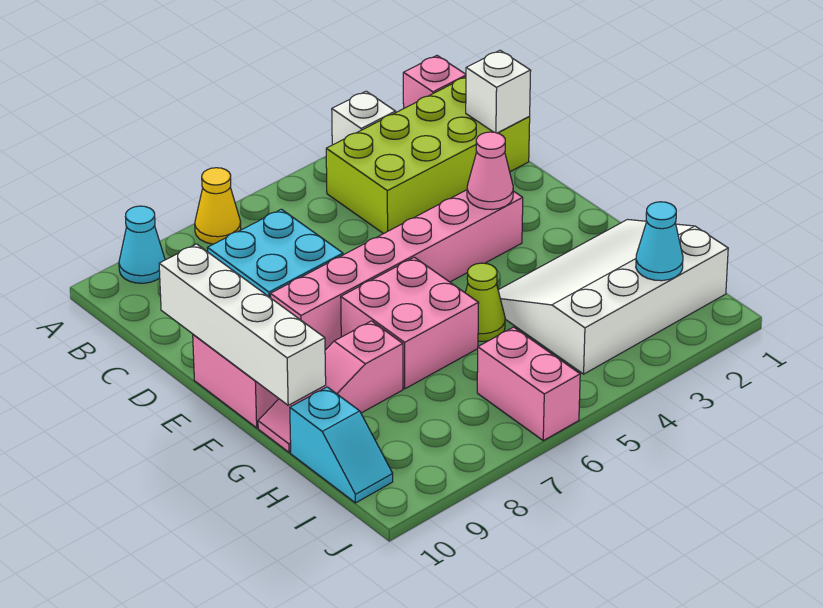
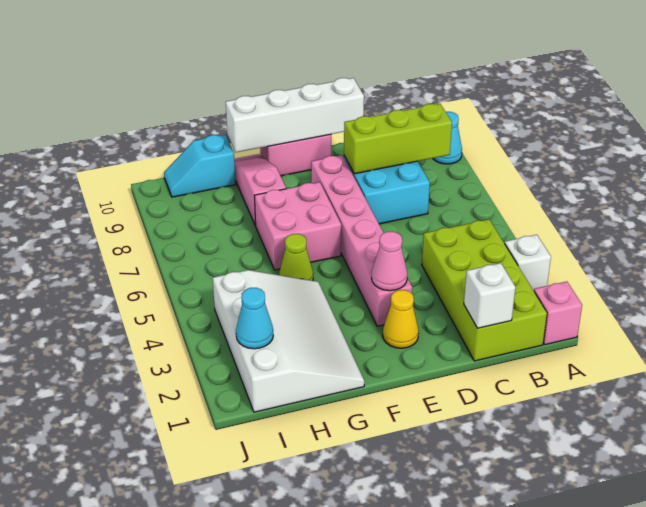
yellow cone A7 level 1 -> yellow cone E2 level 1
none -> lime brick B8:D8 level 2
pink brick I6:J6 level 1 -> none

